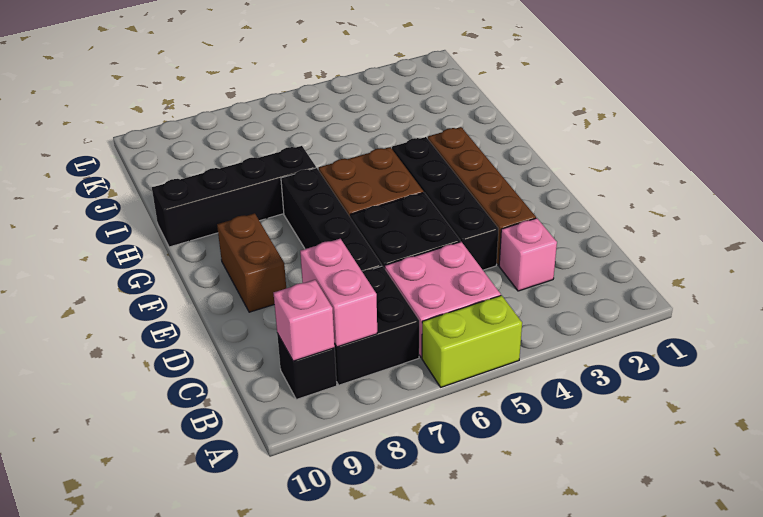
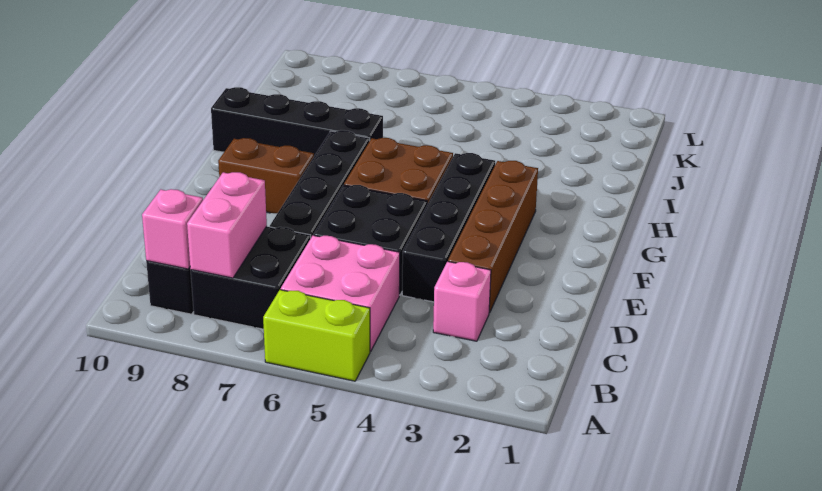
brown brick E9:F9 level 1 -> brown brick F8:F9 level 1

